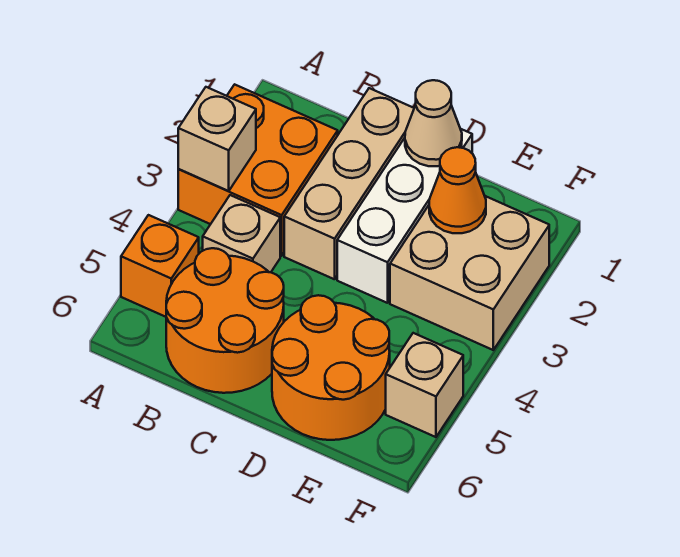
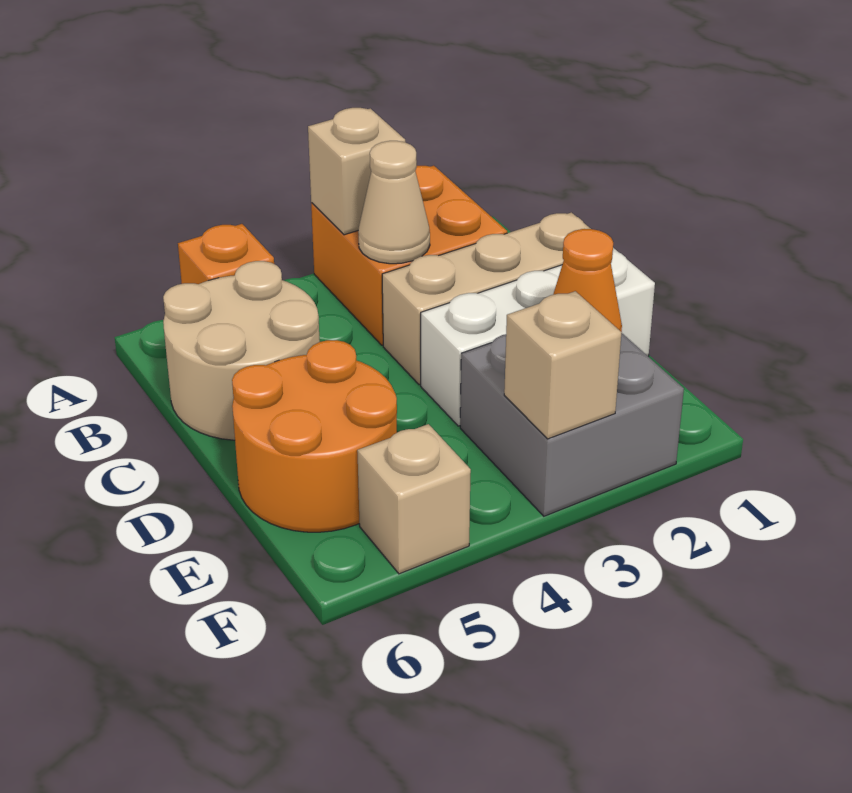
tan brick B4 level 1 -> tan brick F3 level 2
orange round brick B5:C6 level 1 -> tan round brick B5:C6 level 1
tan cone D1 level 2 -> tan cone B3 level 2
tan brick E2:F3 level 1 -> grey brick E2:F3 level 1

